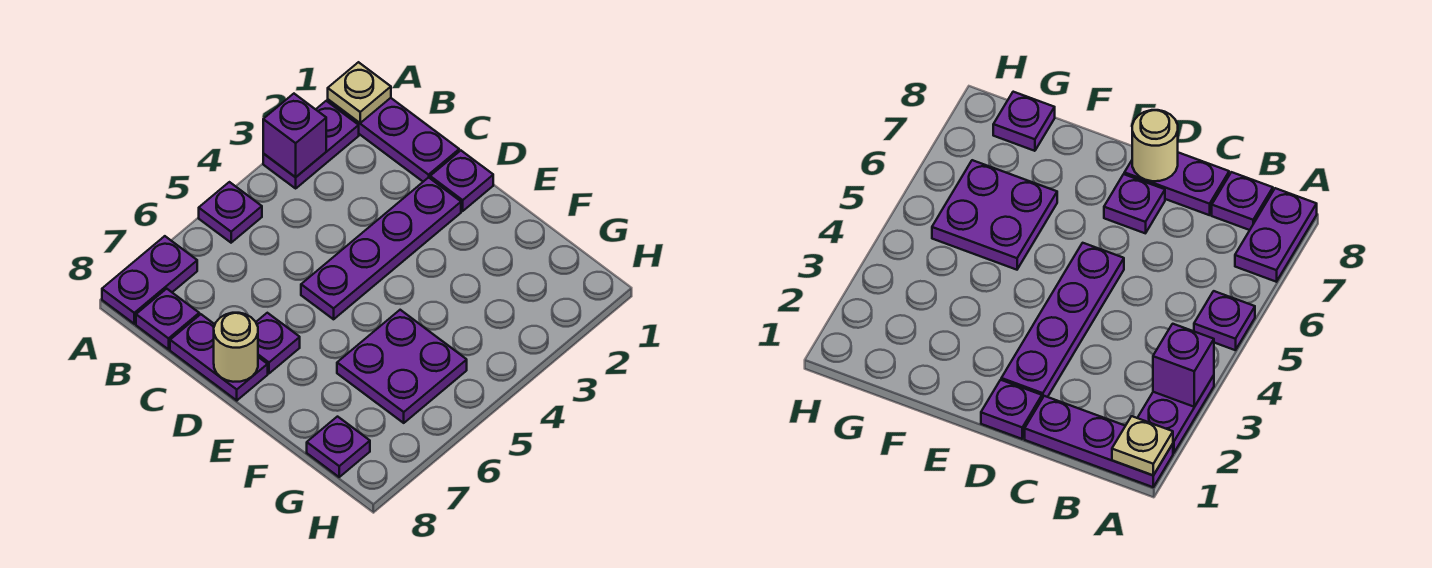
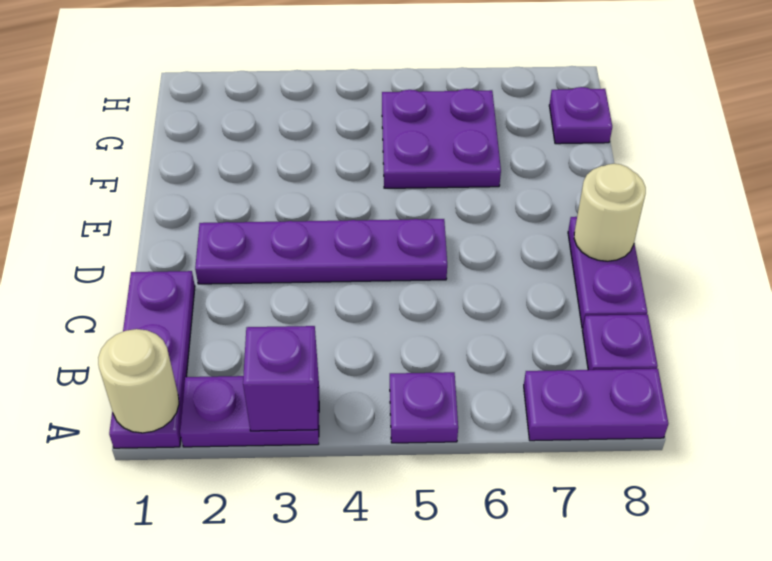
tan plate A1 level 2 -> tan round brick A1 level 2
purple plate D1 level 1 -> none
purple plate D7 level 1 -> none

